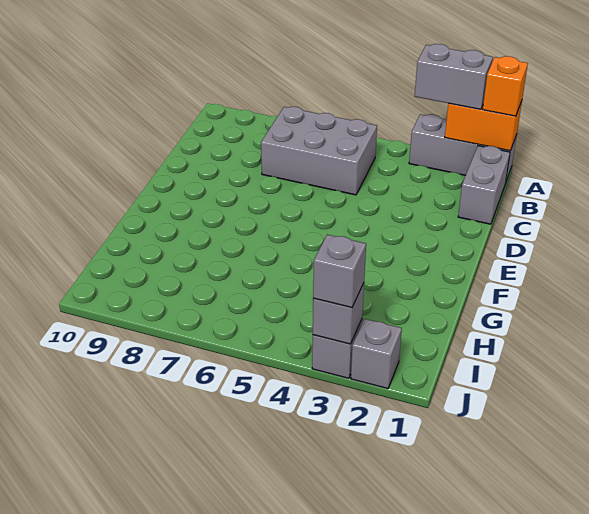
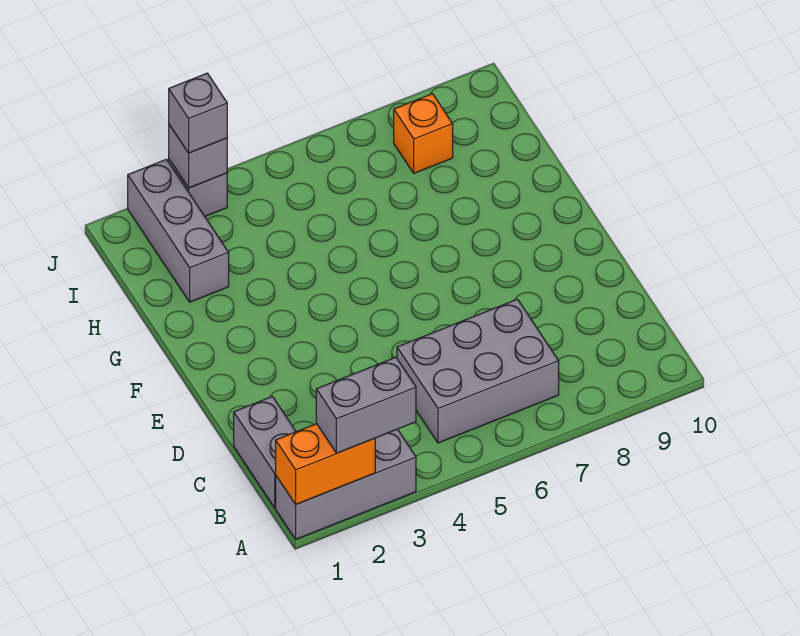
orange brick A1 level 3 -> orange brick I8 level 1
grey brick J2 level 1 -> grey brick H2:J2 level 1

